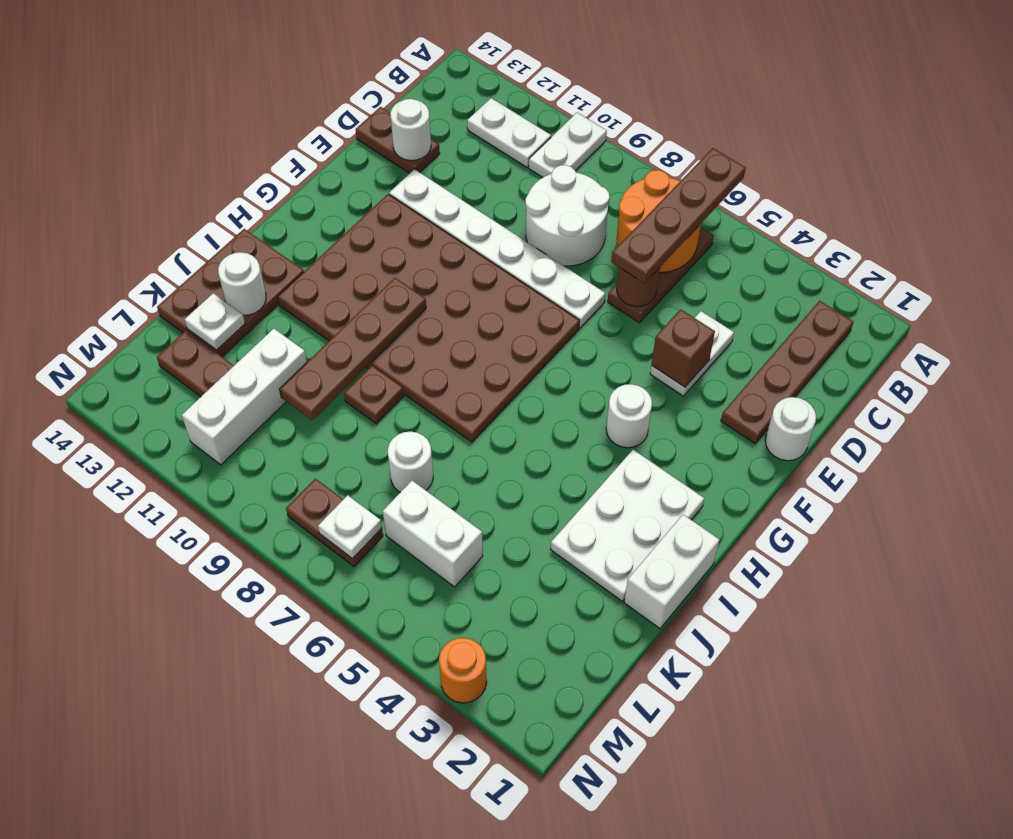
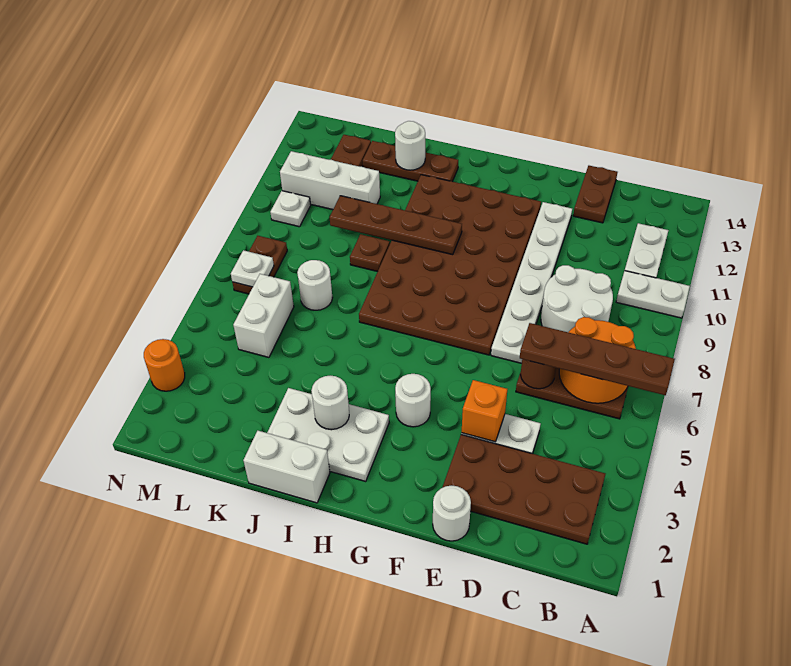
brown plate B2:E2 level 1 -> brown plate B2:E3 level 1
white round brick D13 level 2 -> white round brick I3 level 2
brown brick E4 level 2 -> orange brick E4 level 2
brown plate I13:K14 level 1 -> brown plate I13:K13 level 1
white plate K13 level 2 -> white plate M10 level 1

